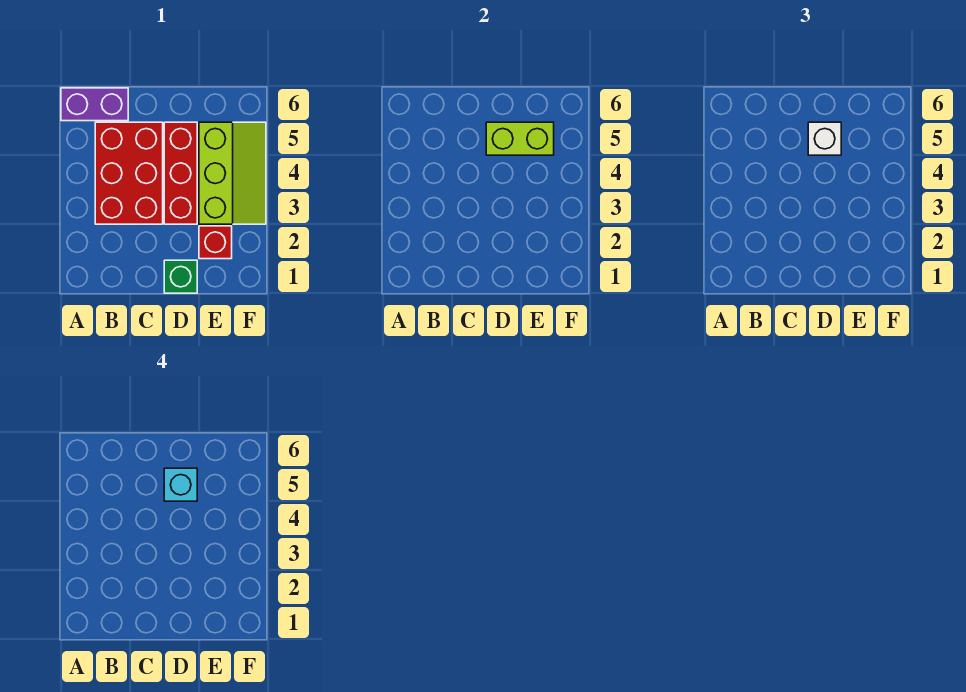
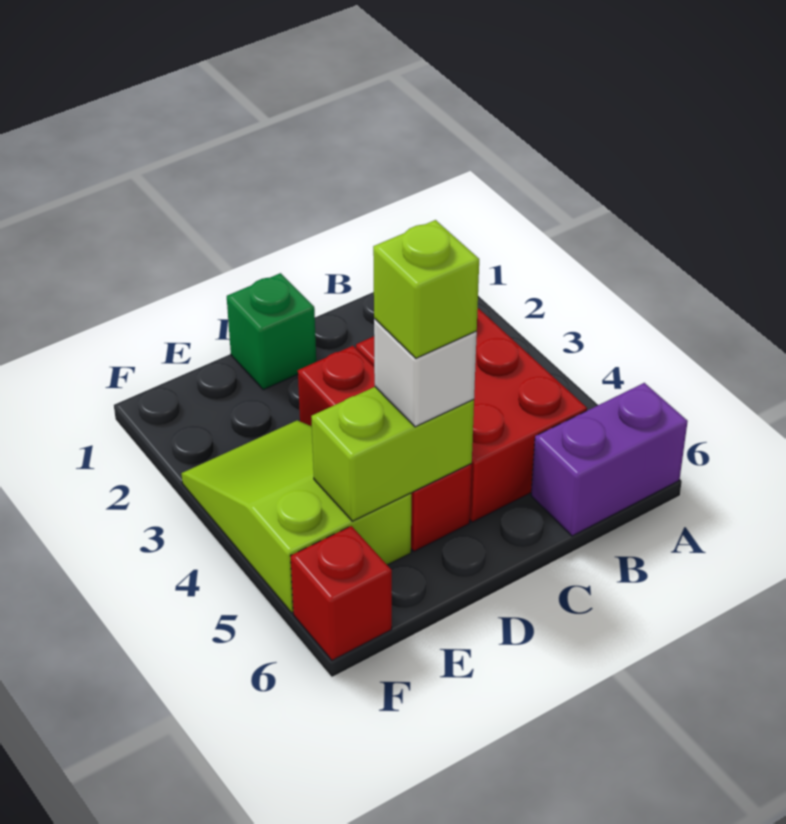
cyan brick D5 level 4 -> lime brick D5 level 4
red brick E2 level 1 -> red brick F6 level 1
lime slope E3:F5 level 1 top E -> lime slope E3:F5 level 1 top 5

